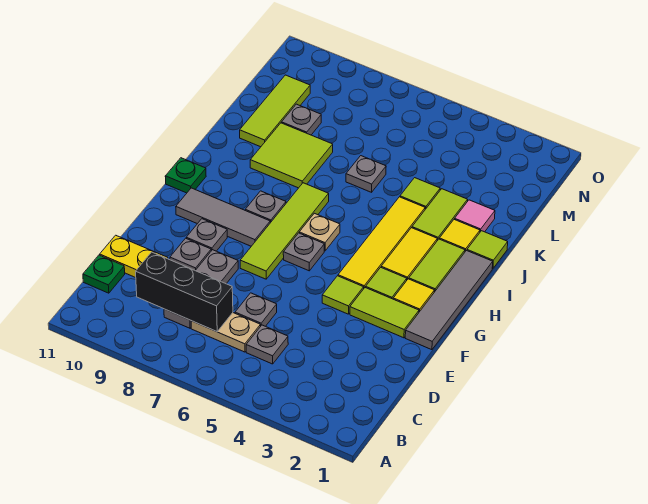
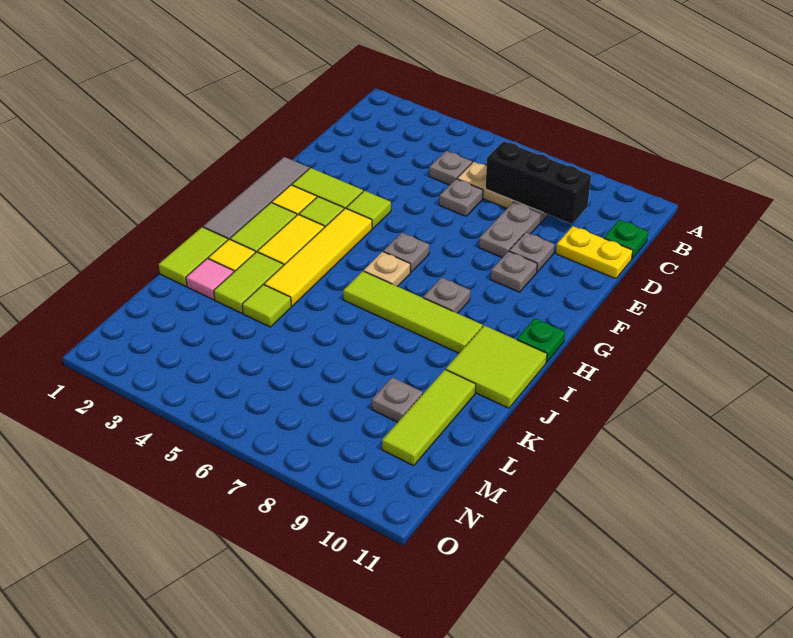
lime tile F7:I7 level 1 -> lime tile I6:I9 level 1
grey tile G8:G10 level 1 -> none
lime tile J1 level 1 -> lime tile J1:K1 level 1
lime tile J8:K9 level 1 -> lime tile I10:J11 level 1
grey plate K6 level 1 -> none

